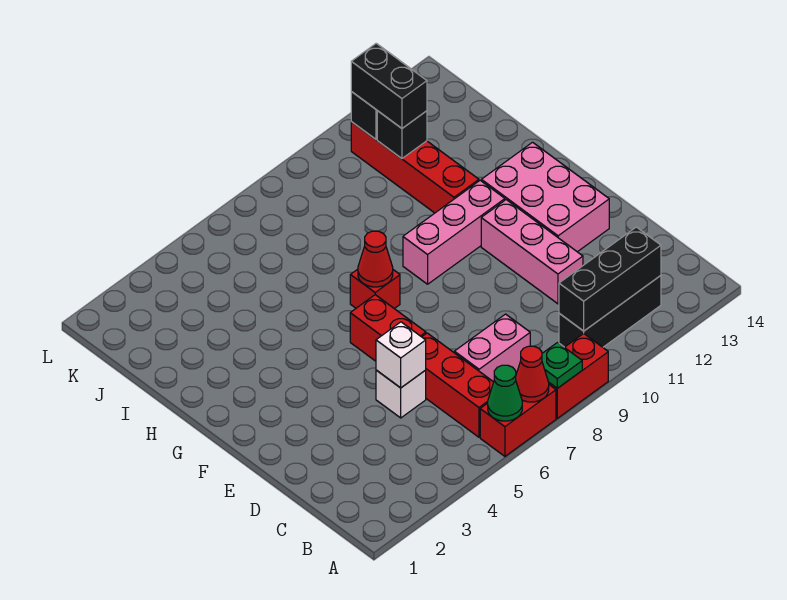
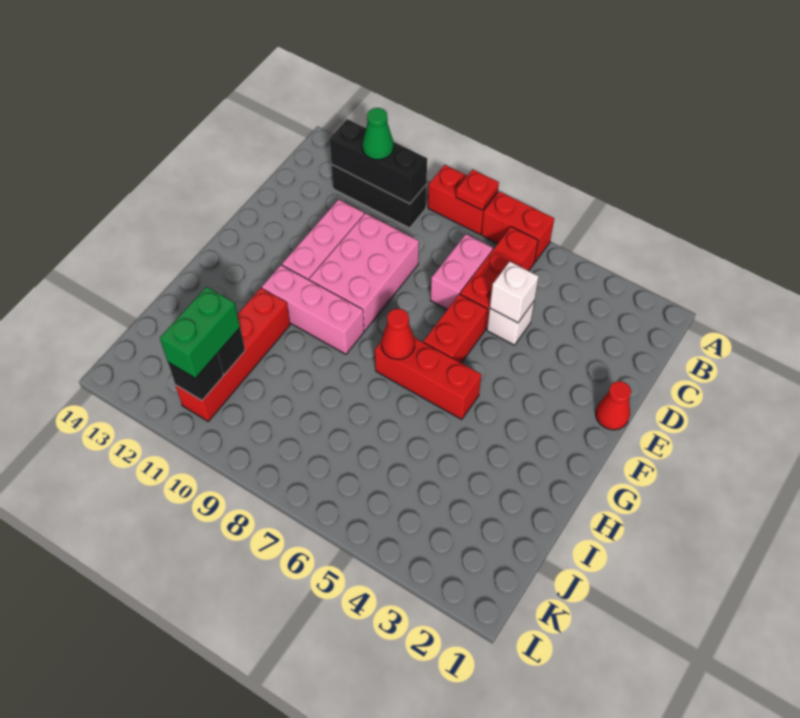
green cone A6 level 2 -> green cone B11 level 3
red cone A7 level 2 -> red cone E1 level 1
green plate A8 level 2 -> red plate A8 level 2
pink brick C7:C8 level 1 -> pink brick C7:D7 level 1
pink brick E12:G13 level 1 -> pink brick D9:F10 level 1
red brick G7 level 1 -> red brick G5:G7 level 1
black brick J11:K11 level 3 -> green brick J11:K11 level 3

